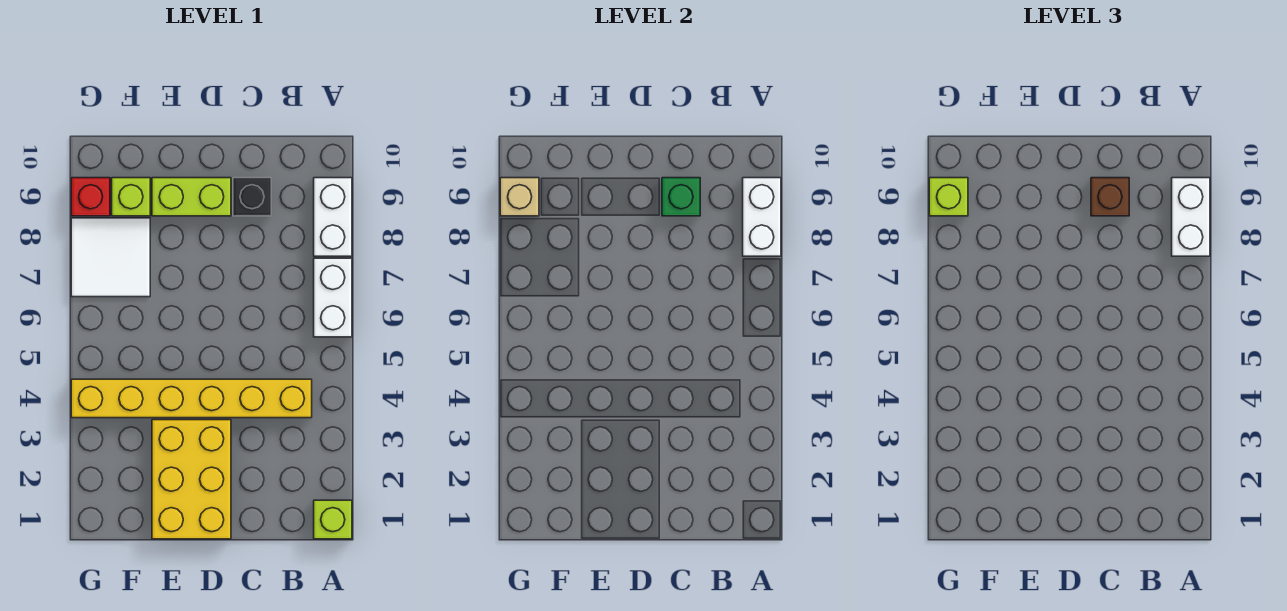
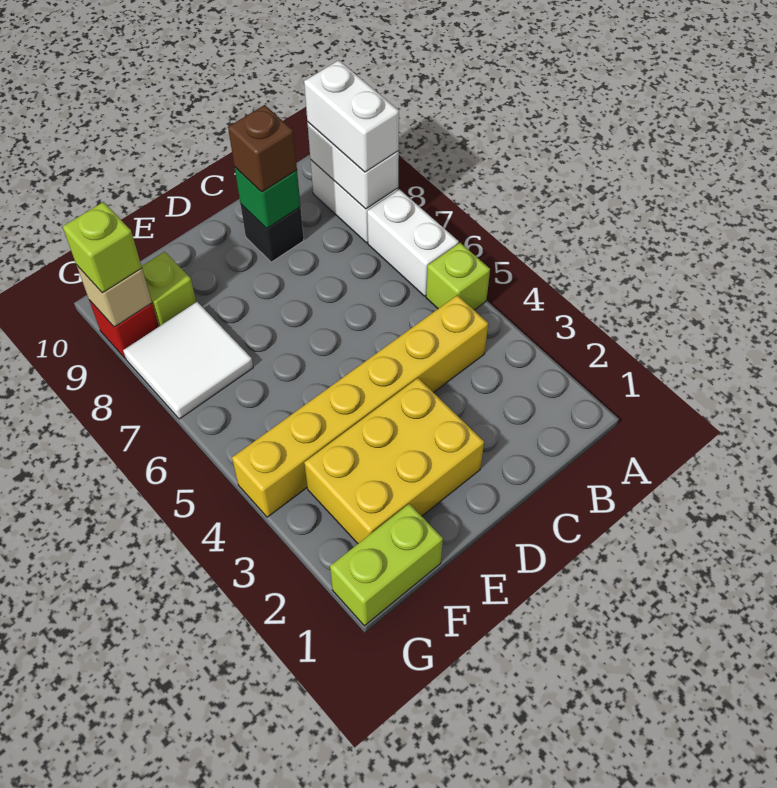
lime brick A1 level 1 -> lime brick A5 level 1
yellow brick D1:E3 level 1 -> yellow brick D2:F3 level 1
lime brick D9:E9 level 1 -> lime brick F1:G1 level 1

